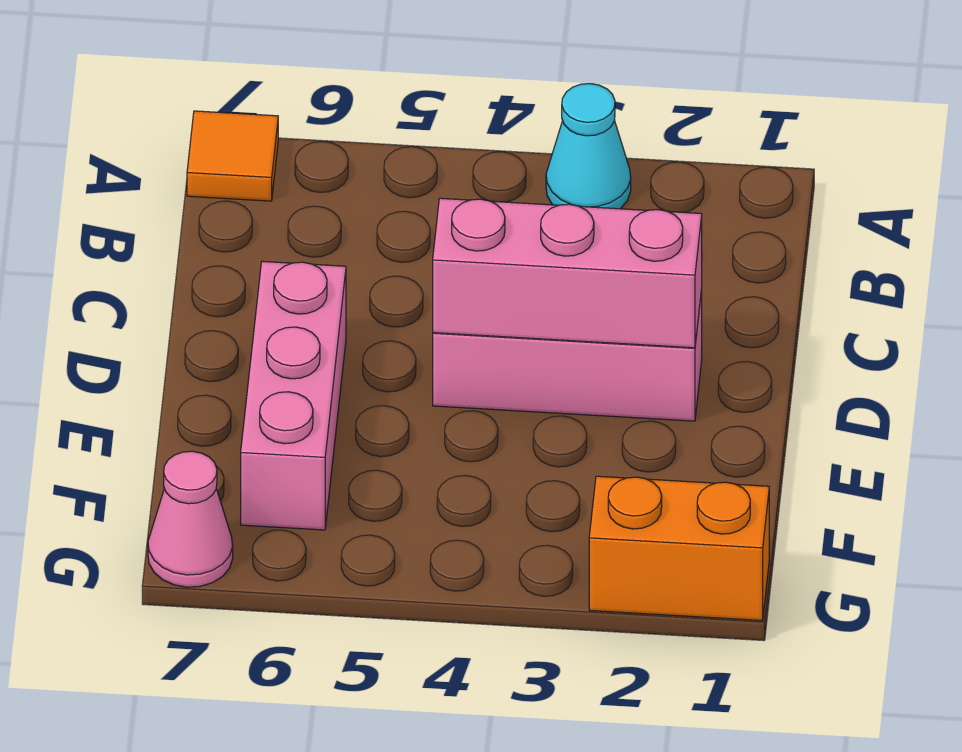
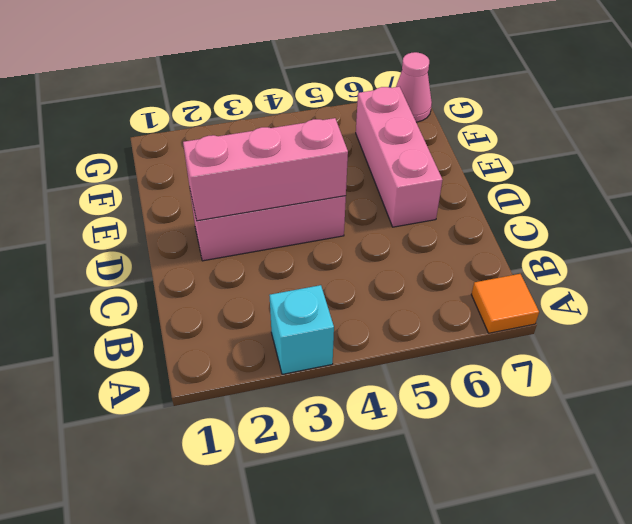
cyan cone A3 level 1 -> cyan brick A3 level 1
orange brick G1:G2 level 1 -> none

